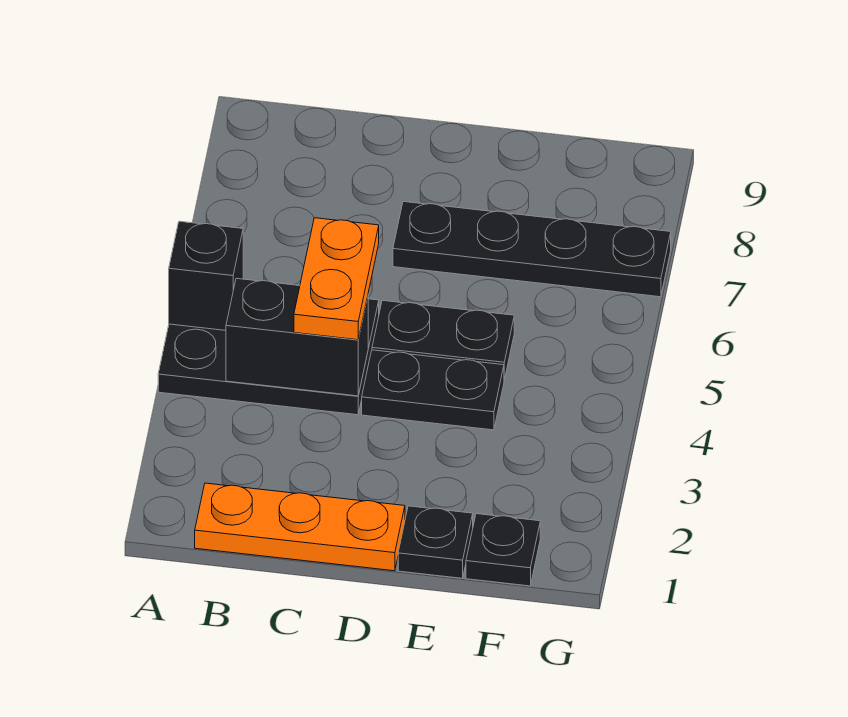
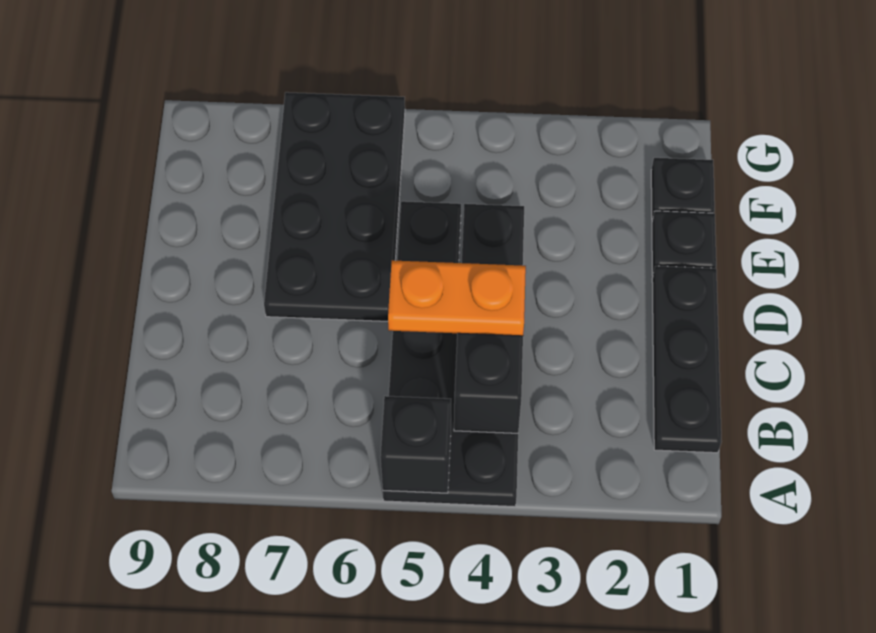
orange plate B1:D1 level 1 -> black plate B1:D1 level 1
black plate D7:G7 level 1 -> black plate D6:G7 level 1

